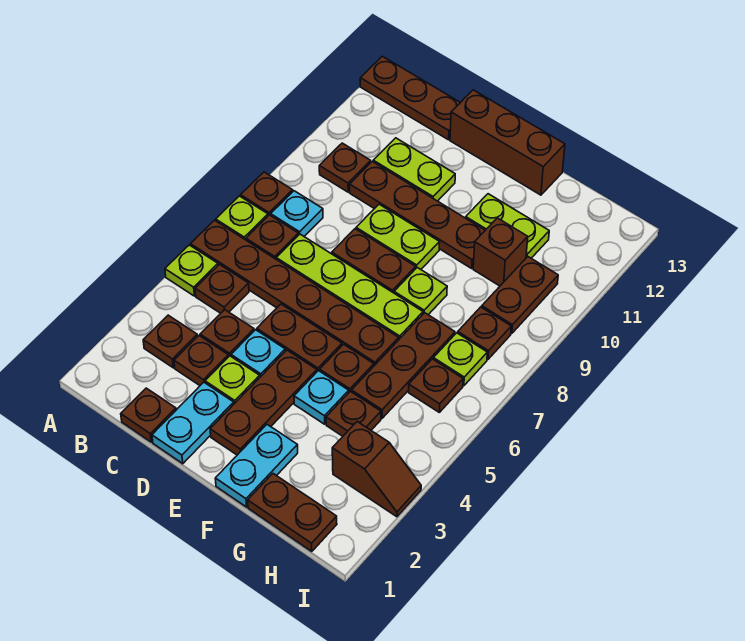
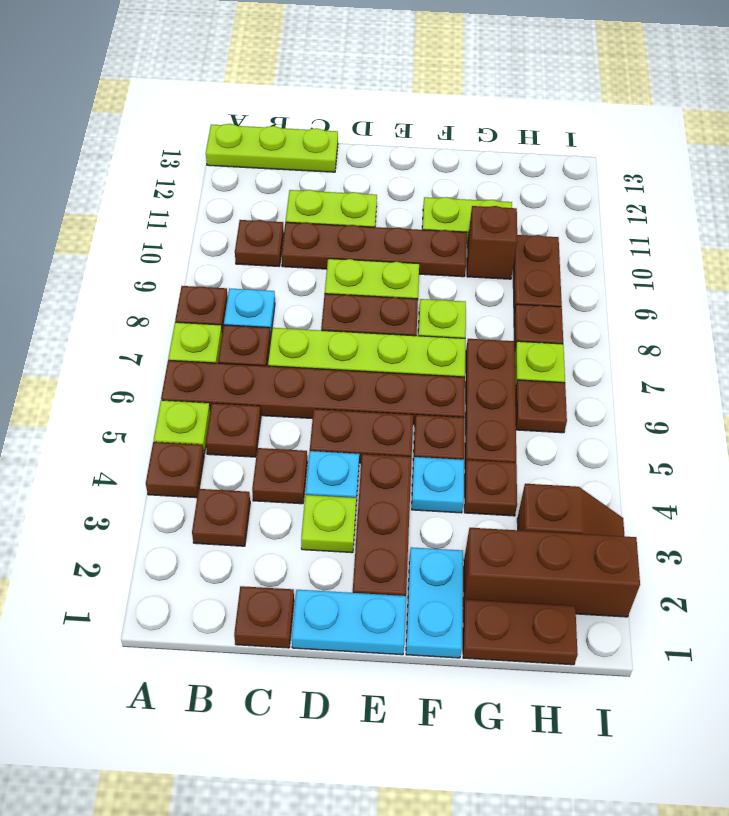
brown plate A13:C13 level 1 -> lime plate A13:C13 level 1
brown plate C3 level 1 -> brown plate A4 level 1
cyan plate D1:D2 level 1 -> cyan plate D1:E1 level 1
brown brick D13:F13 level 1 -> brown brick G2:I2 level 1

